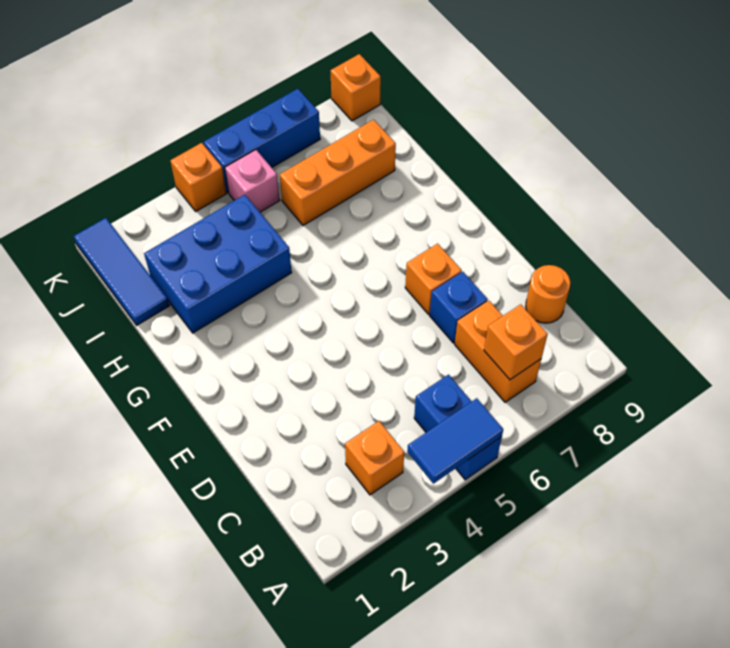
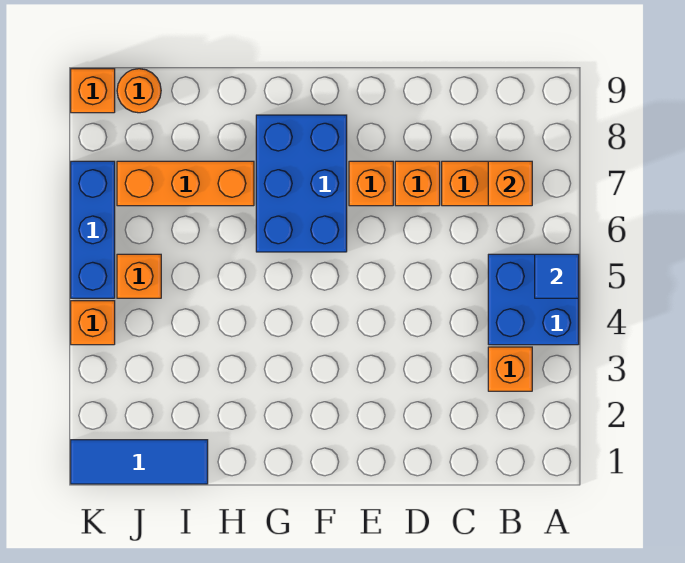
blue tile A4:A5 level 2 -> blue tile A5 level 2
blue brick A5:B5 level 1 -> blue brick A4:B5 level 1
orange round brick C9 level 1 -> orange round brick J9 level 1
blue brick D7 level 1 -> orange brick D7 level 1
blue brick H2:I4 level 1 -> blue brick F6:G8 level 1
orange brick I6:I8 level 1 -> orange brick H7:J7 level 1
pink brick J5 level 1 -> orange brick J5 level 1

